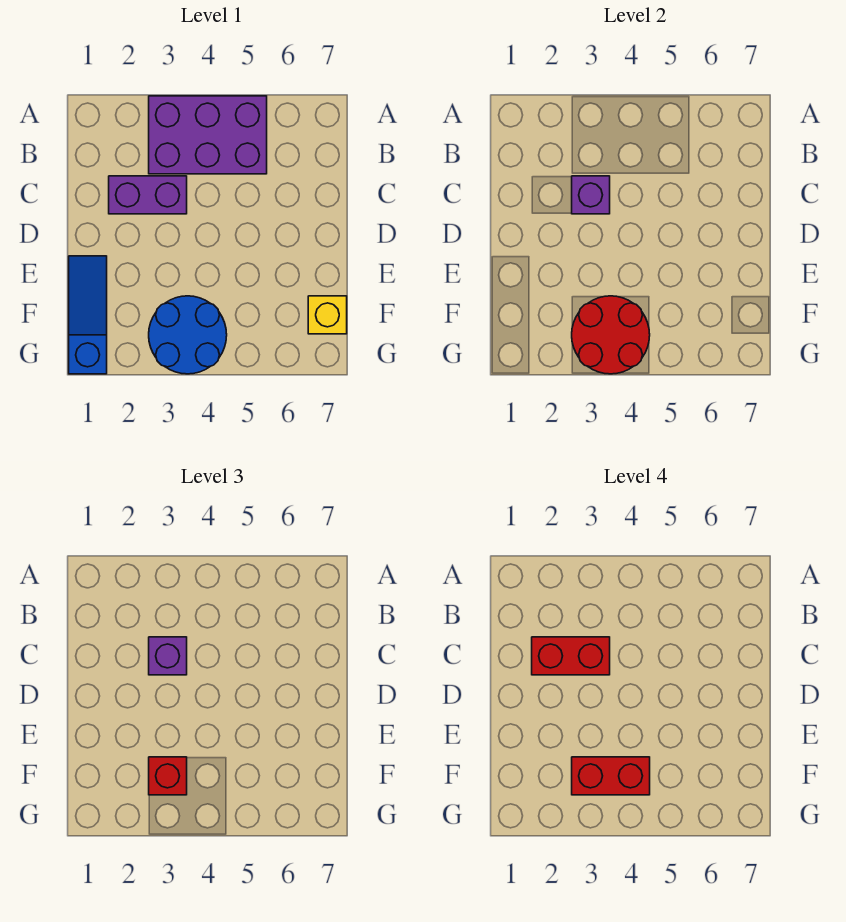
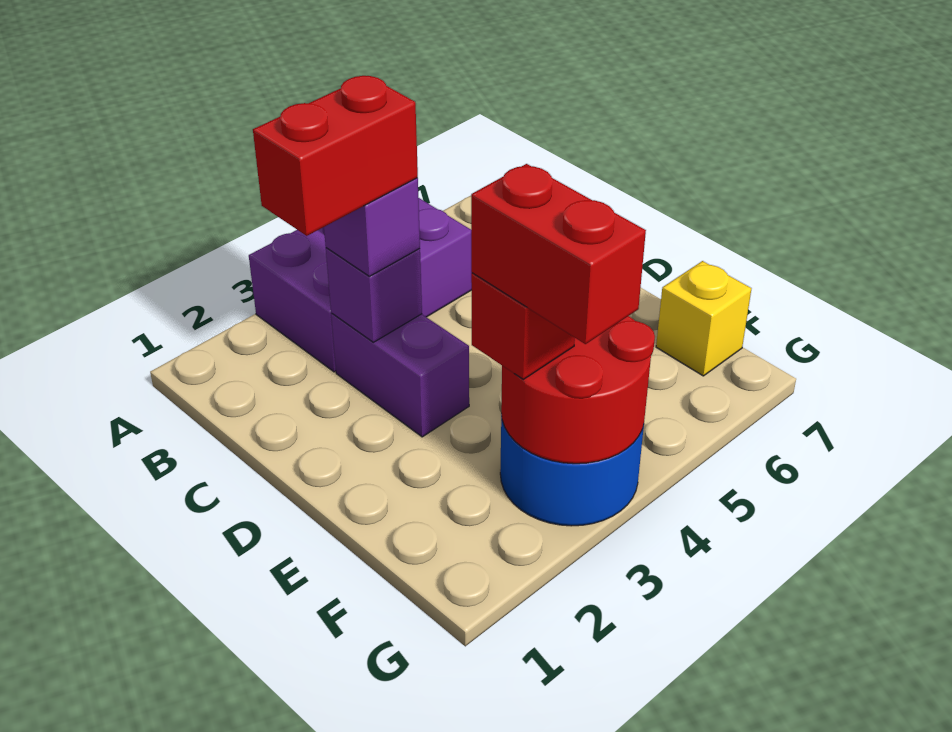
purple brick C2:C3 level 1 -> purple brick C3:D3 level 1
blue slope E1:G1 level 1 top G -> none
red brick F3:F4 level 4 -> red brick F3:G3 level 4

